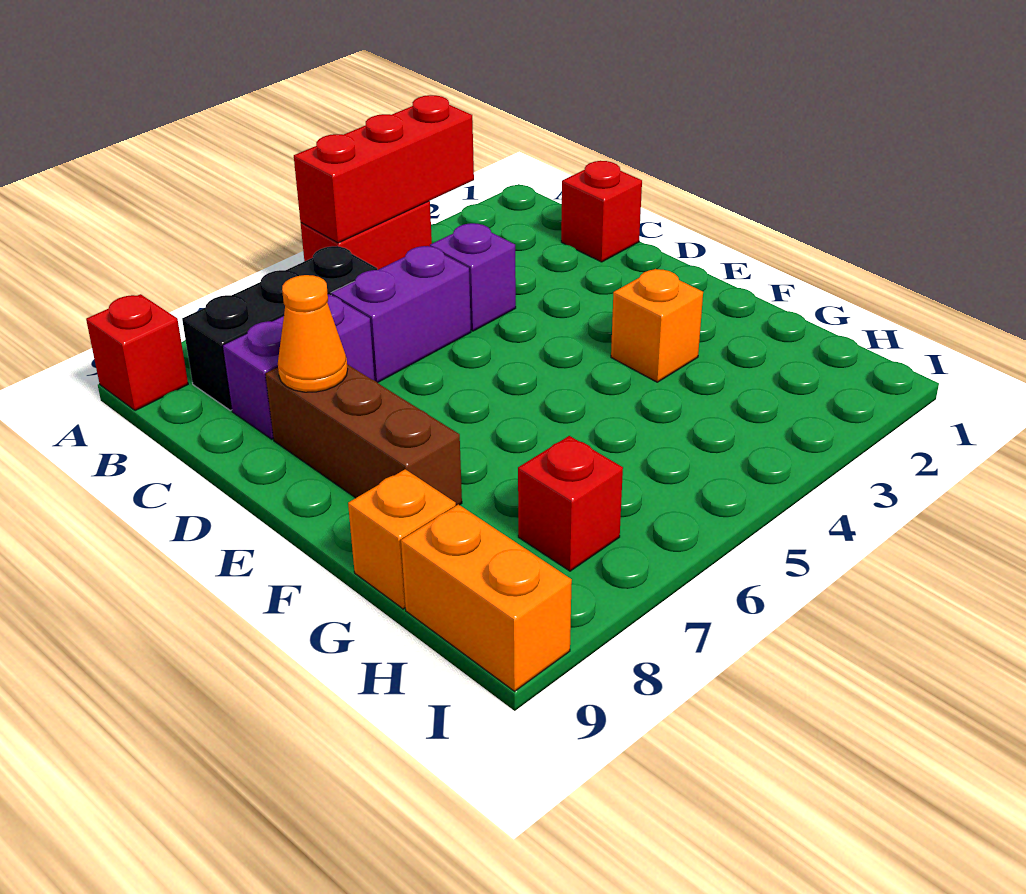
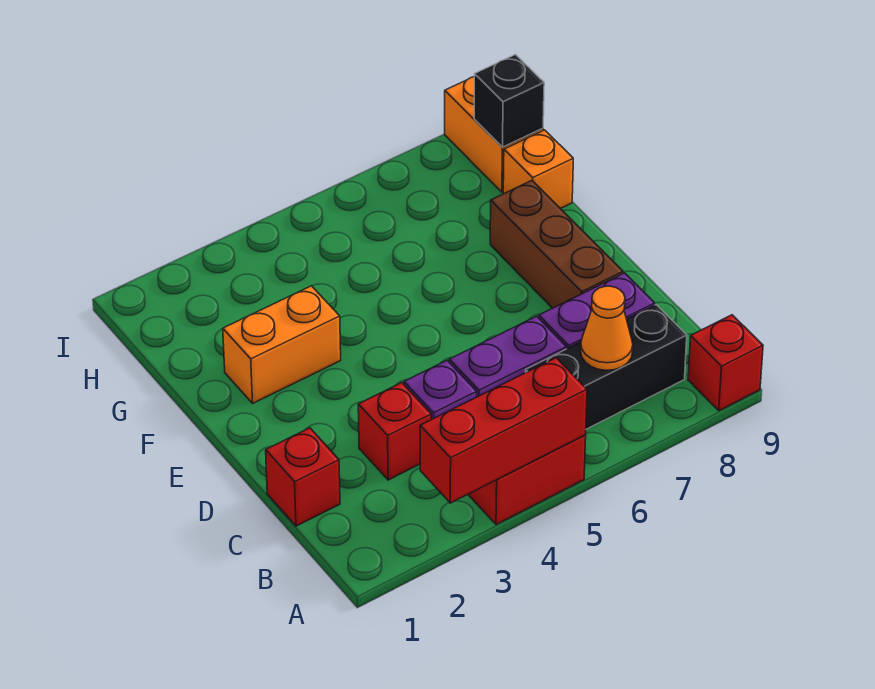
orange cone D8 level 2 -> orange cone B7 level 2
orange brick F3 level 1 -> orange brick F2:F3 level 1
red brick H7 level 1 -> red brick C3 level 1
none -> black brick H9 level 2

